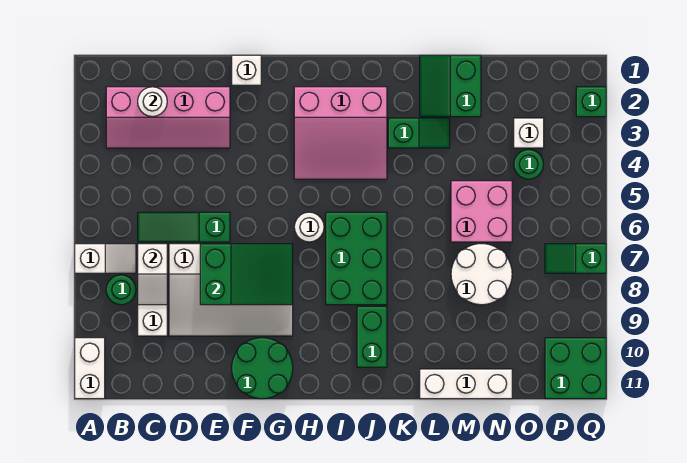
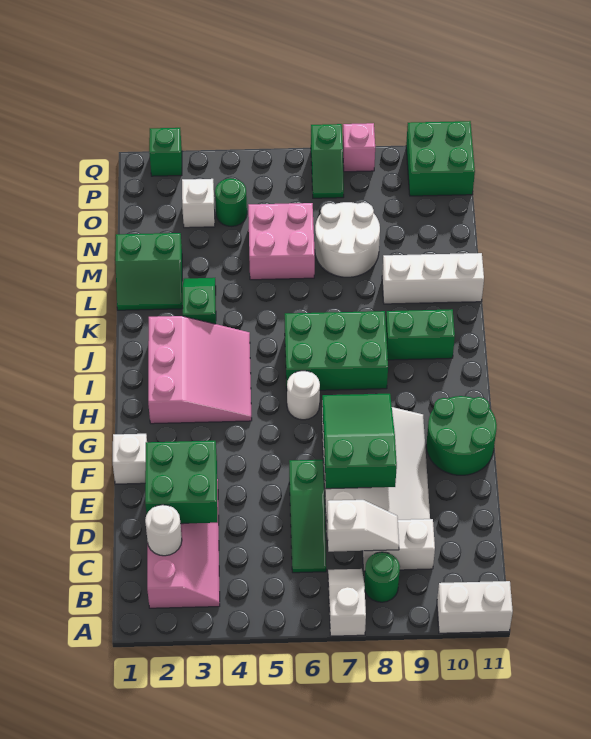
none -> green brick D2:E3 level 2
white brick L11:N11 level 1 -> white brick L9:L11 level 1
none -> pink brick Q8 level 1

